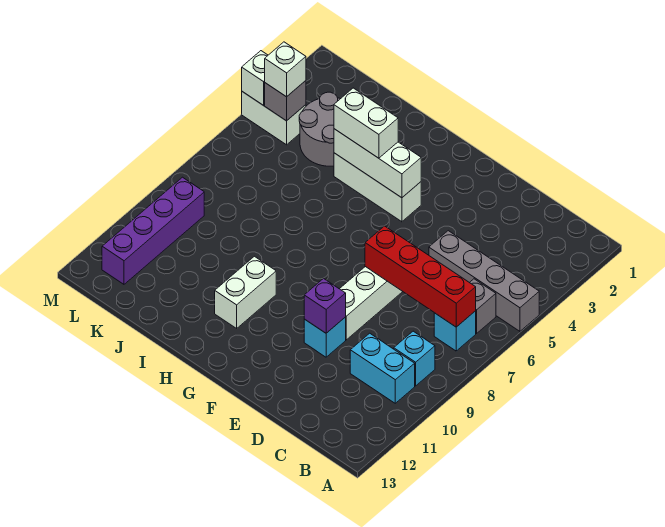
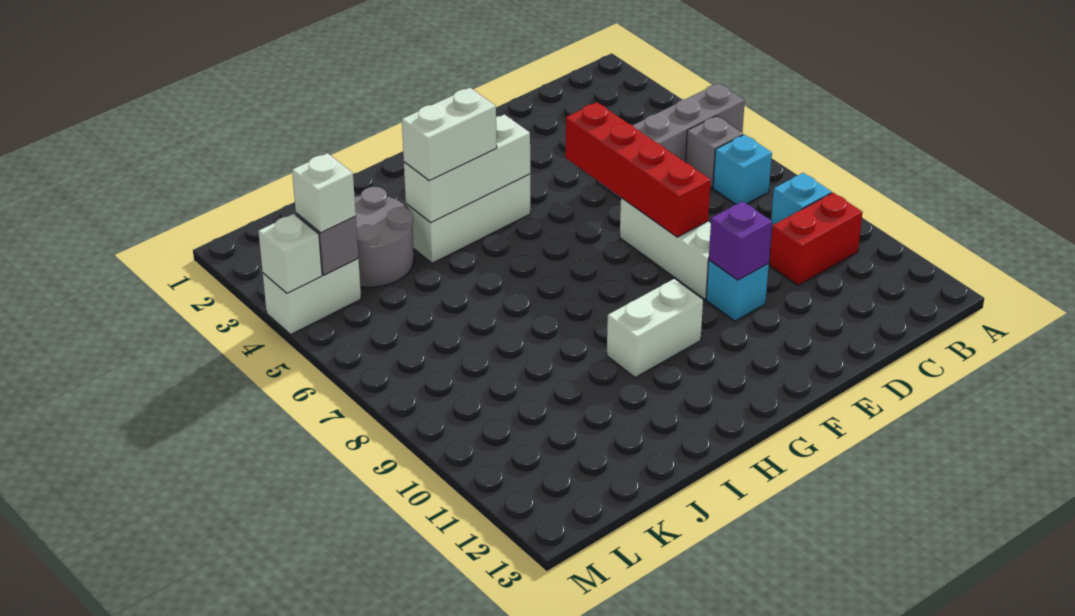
red brick B7:E7 level 2 -> red brick E5:E8 level 2
cyan brick B10:C10 level 1 -> red brick B10:C10 level 1
white brick H10:H11 level 1 -> white brick G10:H10 level 1
purple brick L9:L12 level 1 -> none

